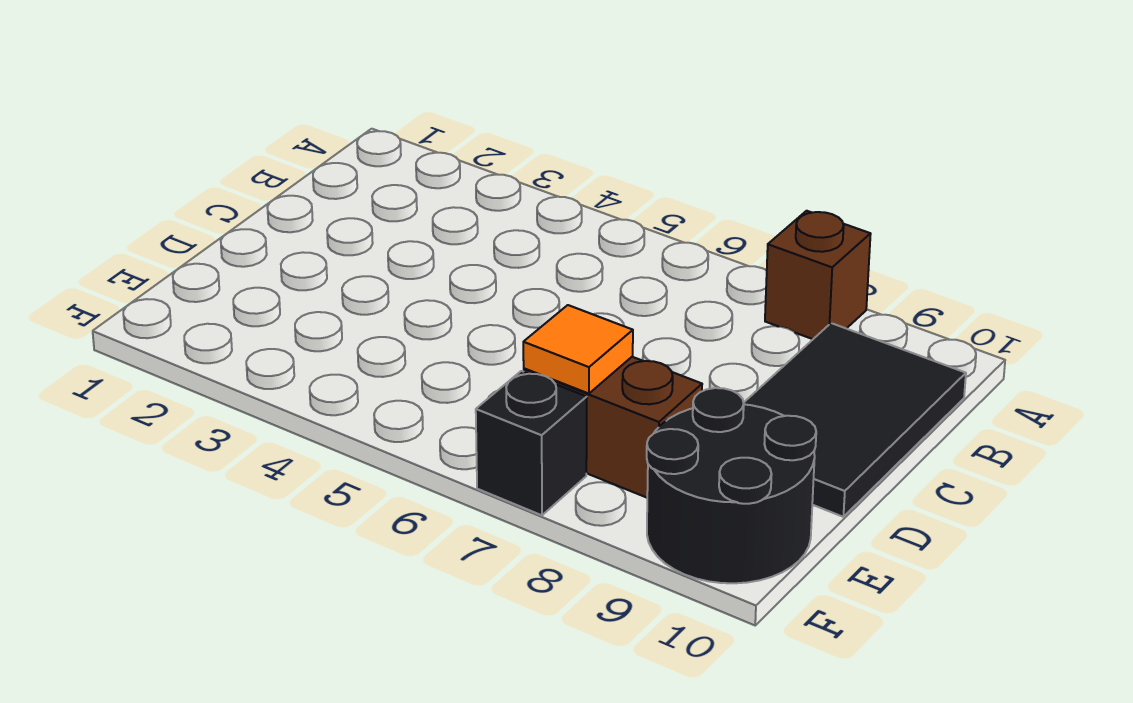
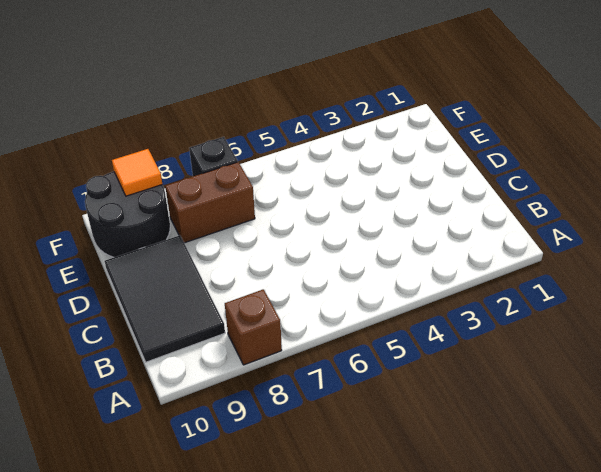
orange tile E7 level 2 -> orange tile F9 level 2

